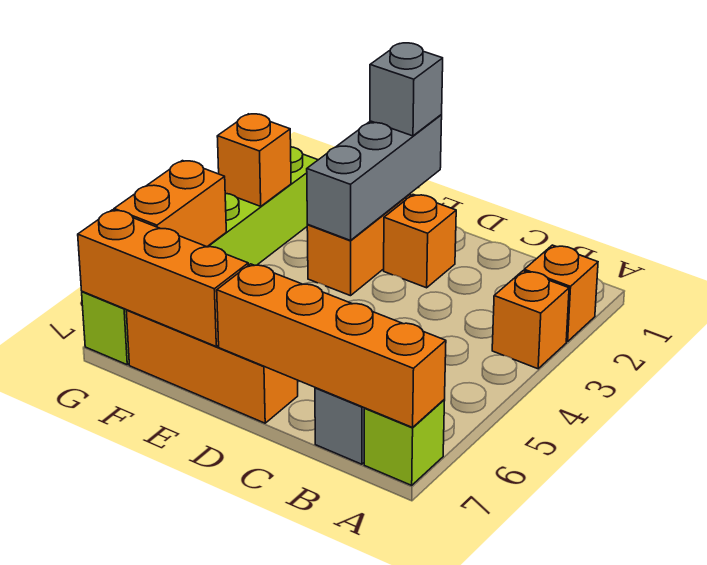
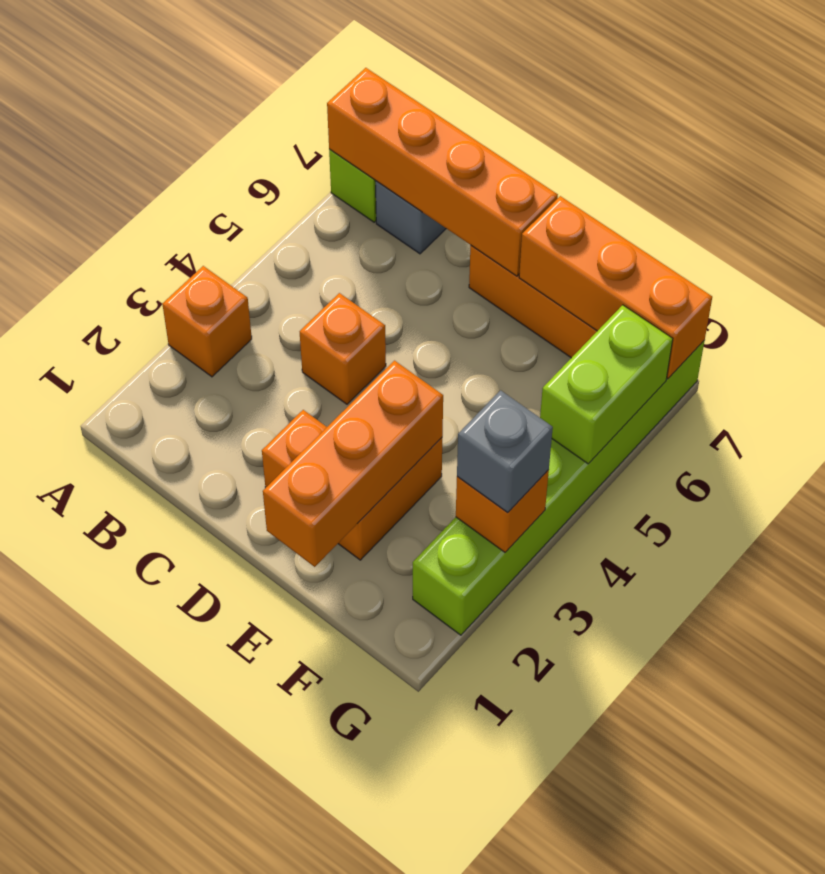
orange brick A2 level 1 -> orange brick C4 level 1
grey brick E1:E3 level 2 -> orange brick E1:E3 level 2
grey brick E1 level 3 -> grey brick G3 level 3
orange brick G5:G6 level 2 -> lime brick G5:G6 level 2

